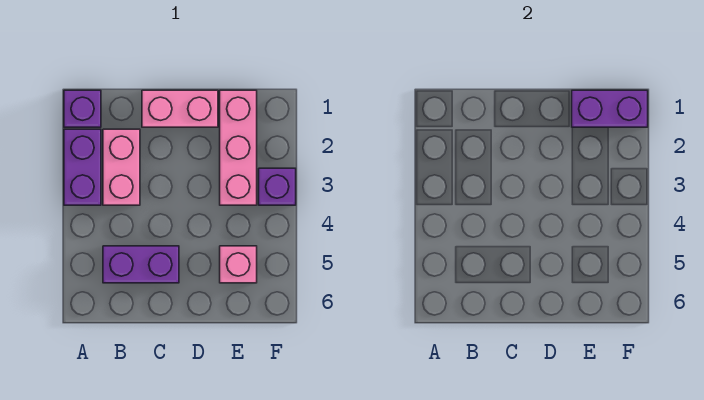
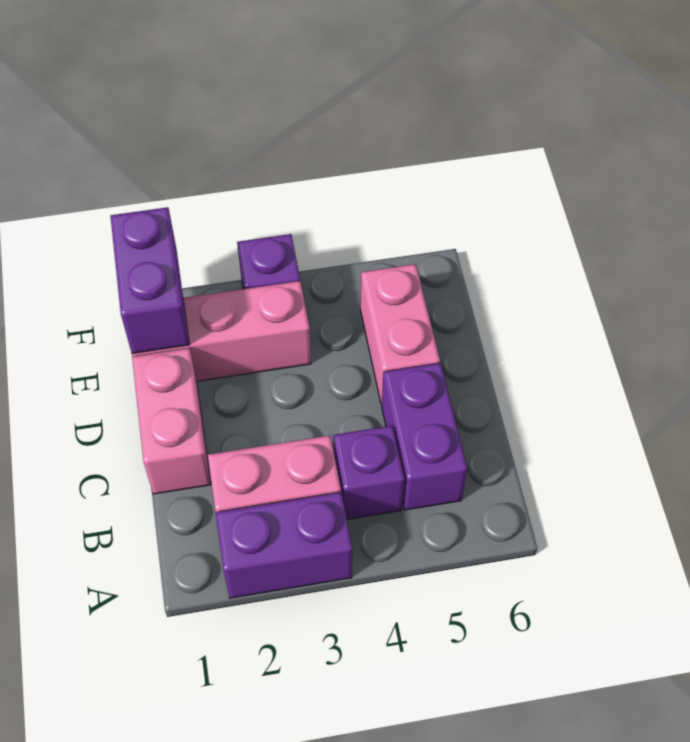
purple brick A1 level 1 -> purple brick B4 level 1
pink brick E5 level 1 -> pink brick D5:E5 level 1

